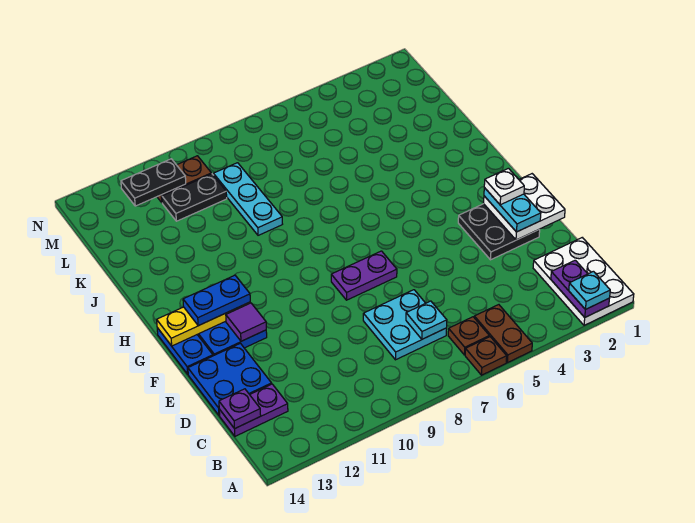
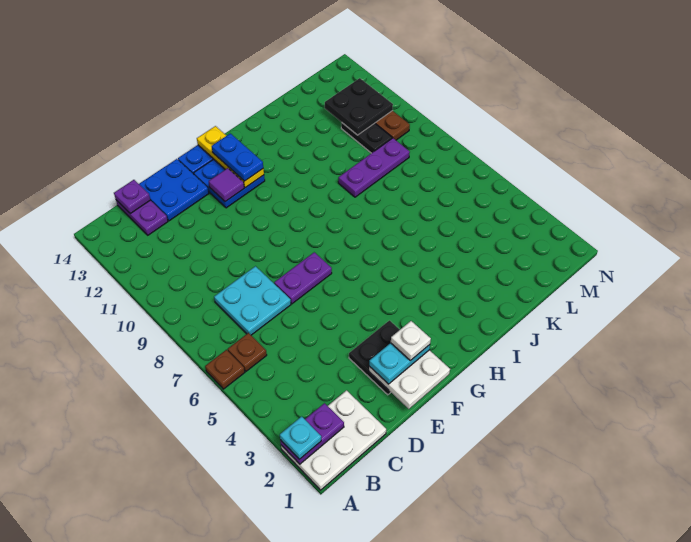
brown plate A5:B5 level 1 -> none
cyan plate C7 level 2 -> none
purple plate F7:F8 level 1 -> purple plate E7:F7 level 1
cyan plate J9:L9 level 1 -> purple plate J9:L9 level 1
black plate M11:M12 level 2 -> black plate L11:M12 level 2

